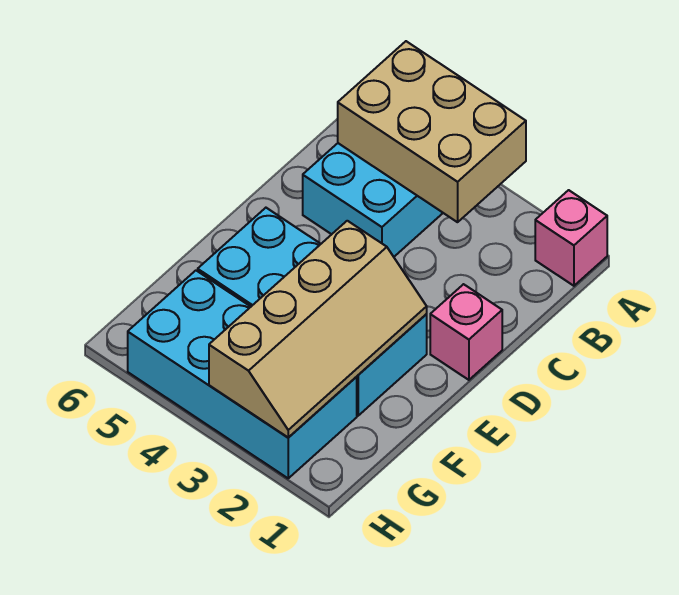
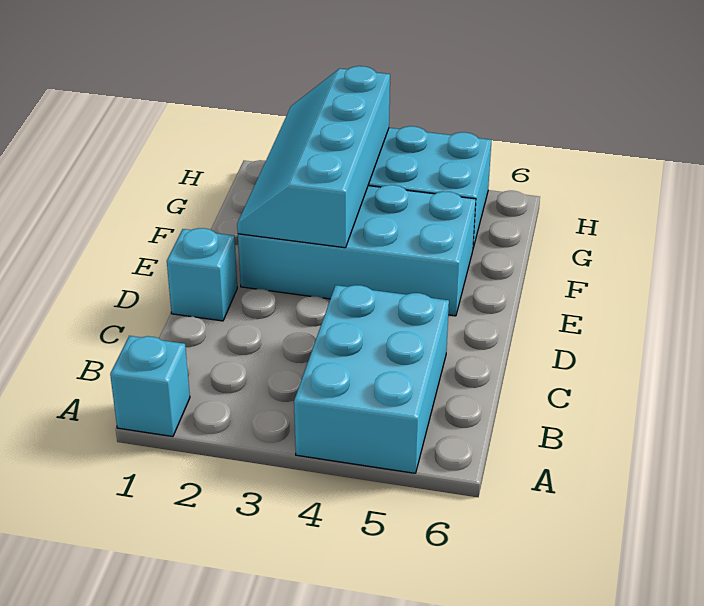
pink brick A1 level 1 -> cyan brick A1 level 1
tan brick A3:B5 level 2 -> none
pink brick D1 level 1 -> cyan brick D1 level 1
tan slope E2:H3 level 2 top 3 -> cyan slope E2:H3 level 2 top 3

